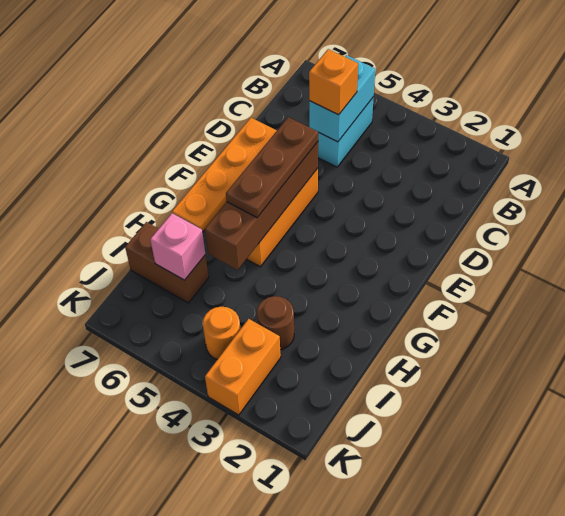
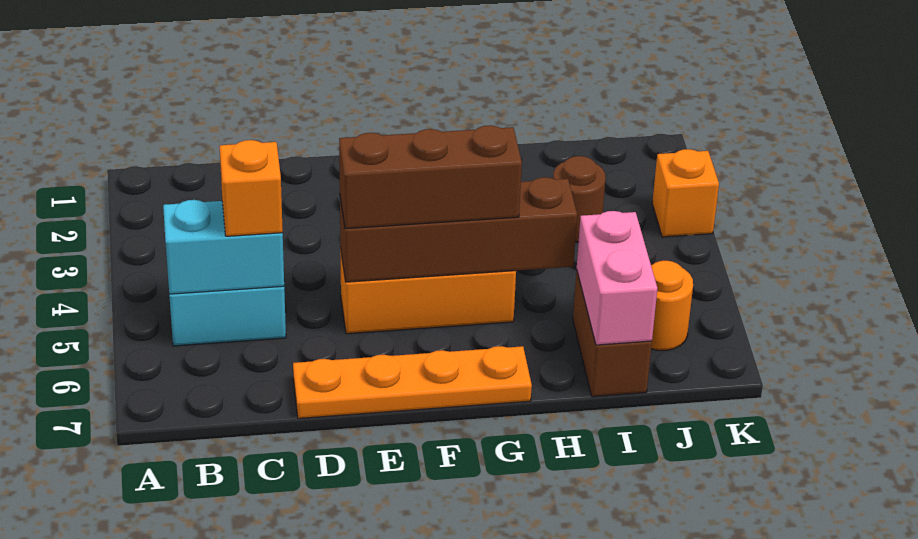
brown plate E5:G5 level 3 -> brown brick E5:G5 level 3
pink brick I6 level 2 -> pink brick I6:I7 level 2
orange brick J3:K3 level 1 -> orange brick K3 level 1
orange round brick J4 level 1 -> orange round brick J6 level 1

